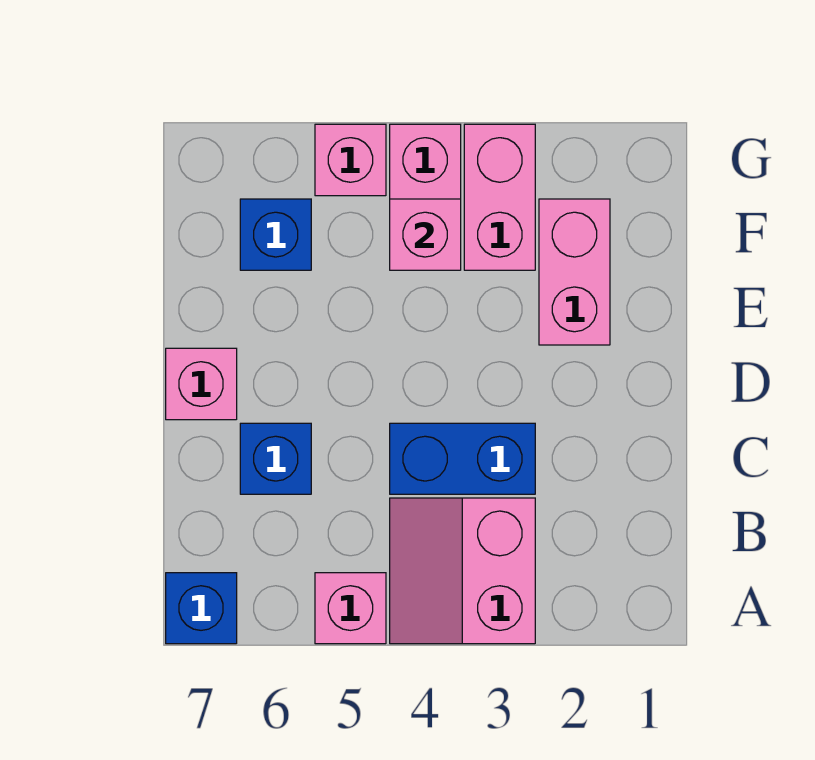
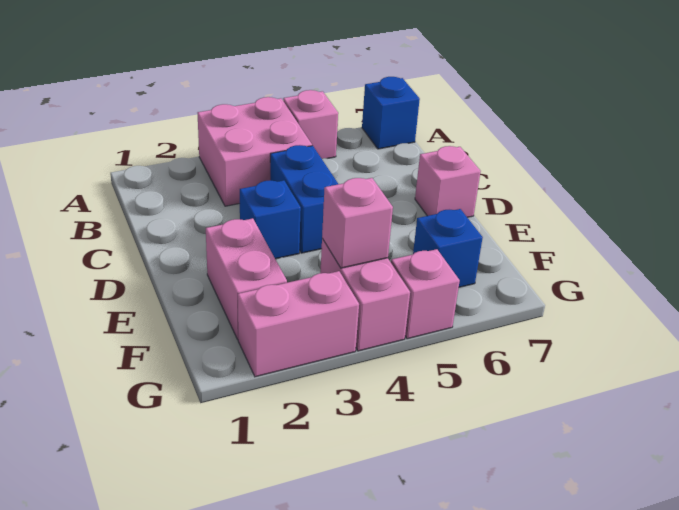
pink slope A3:B4 level 1 top 3 -> pink brick A3:B4 level 1
blue brick C3:C4 level 1 -> blue brick C4:D4 level 1
blue brick C6 level 1 -> blue brick D3 level 1
pink brick F3:G3 level 1 -> pink brick G2:G3 level 1

